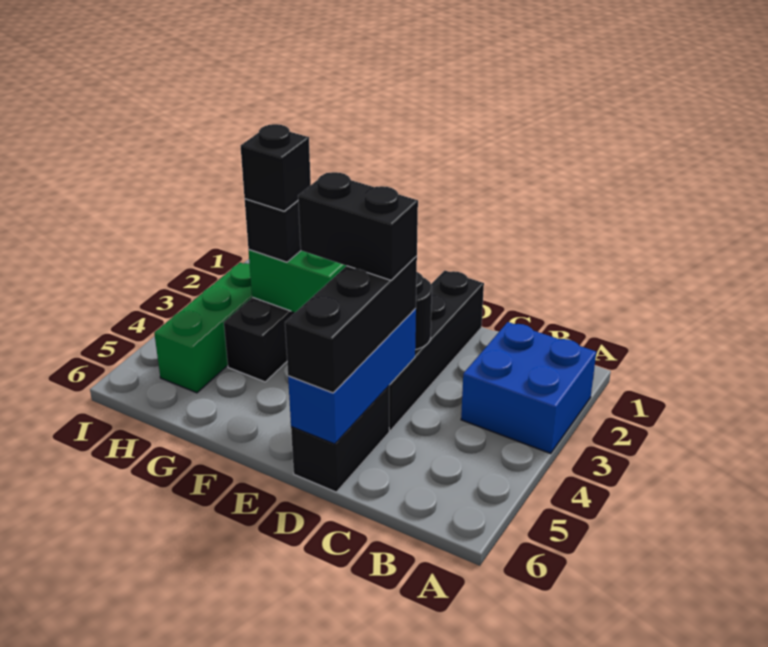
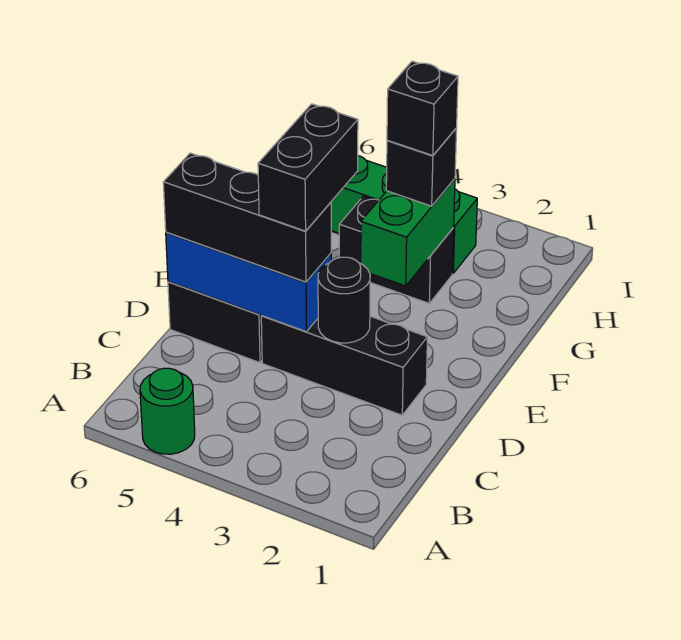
blue brick A2:B3 level 1 -> none
none -> green round brick A5 level 1
black brick D1:D4 level 1 -> black brick D2:D4 level 1

